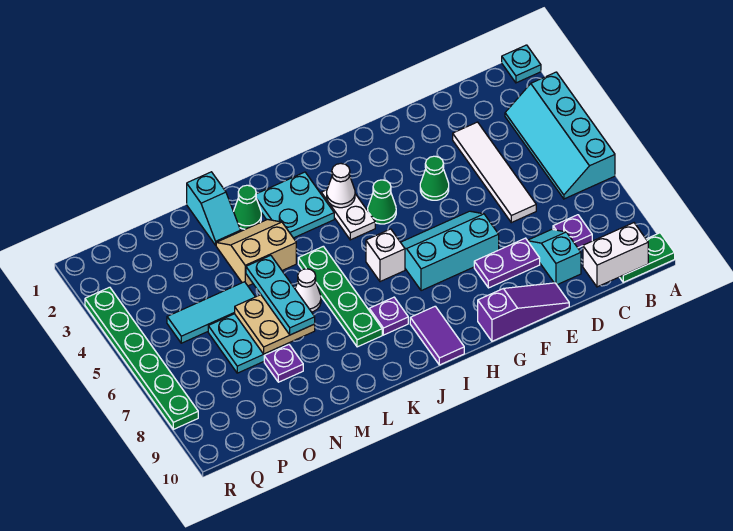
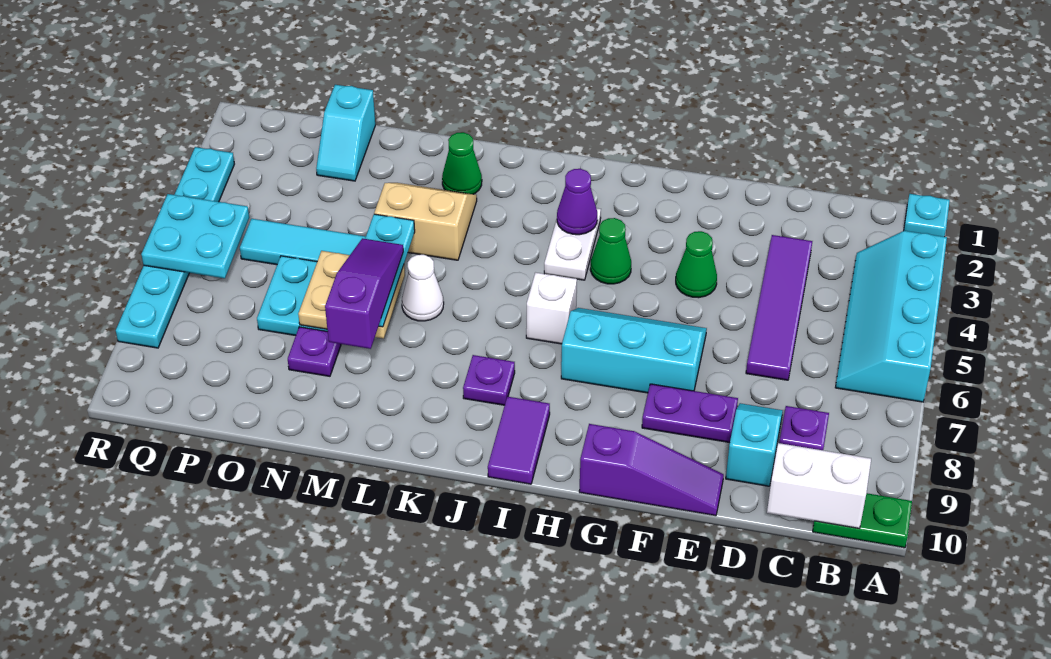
white tile D3:D6 level 1 -> purple tile D3:D6 level 1
white cone I3 level 2 -> purple cone I3 level 2
cyan plate J2:K3 level 1 -> cyan plate Q5:R6 level 2
green plate K5:K8 level 1 -> none
cyan slope M1:M2 level 1 top 1 -> cyan slope O1:O2 level 1 top 1
none -> purple slope M6:M8 level 4 top 8
green plate R3:R8 level 1 -> cyan plate R3:R8 level 1

